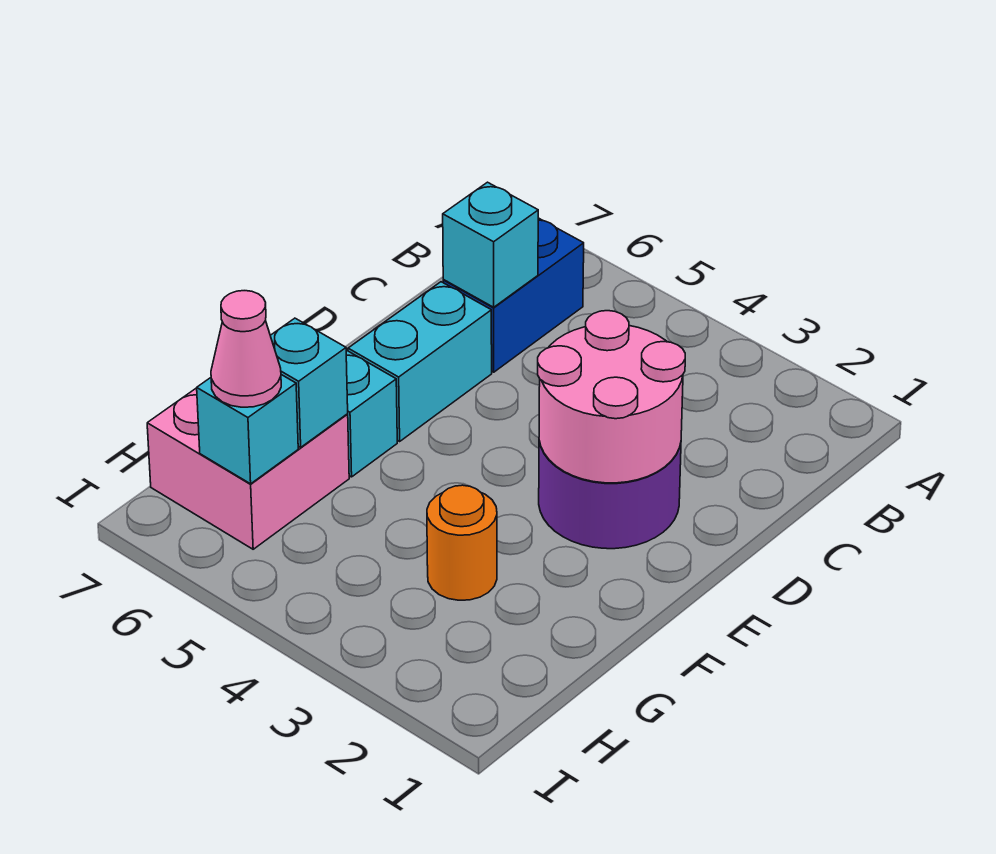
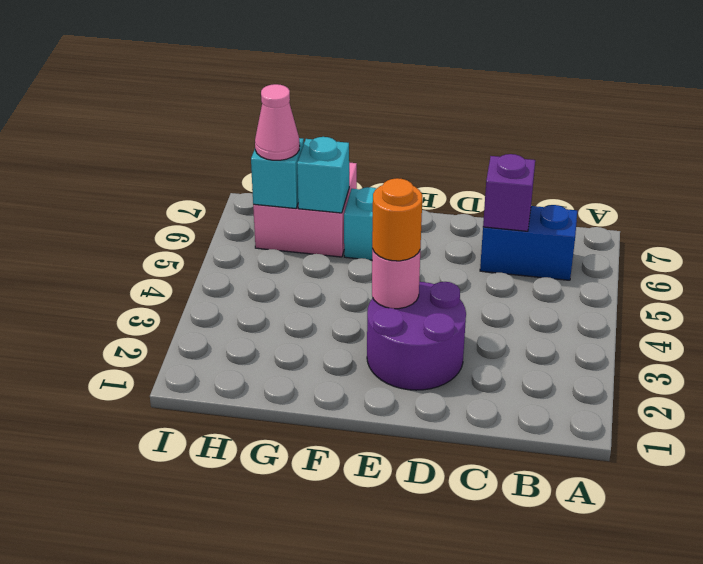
cyan brick C6 level 2 -> purple brick C6 level 2
pink round brick D2:E3 level 2 -> pink round brick E3 level 2
cyan brick D6:E6 level 1 -> none
orange round brick G3 level 1 -> orange round brick E3 level 3

